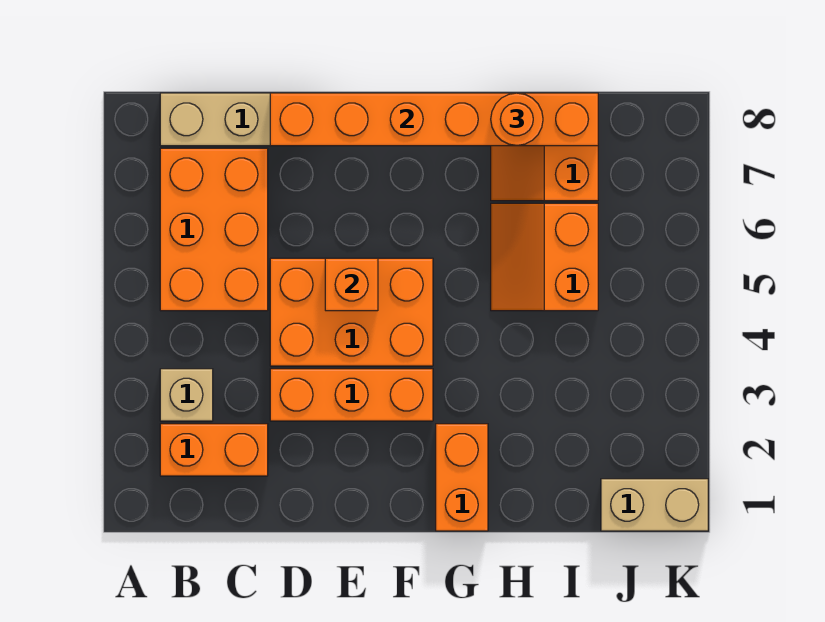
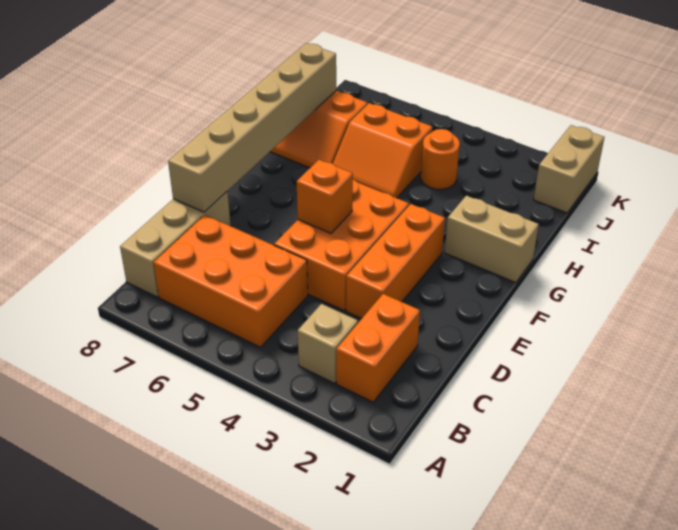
orange brick D8:I8 level 2 -> tan brick D8:I8 level 2
orange brick G1:G2 level 1 -> tan brick G1:G2 level 1
orange round brick H8 level 3 -> orange round brick I4 level 1

